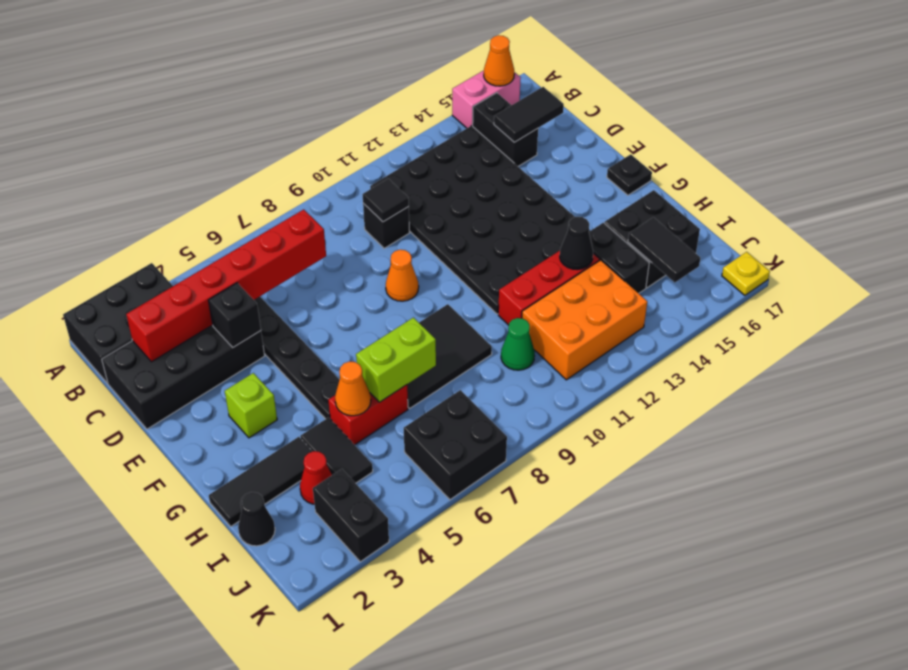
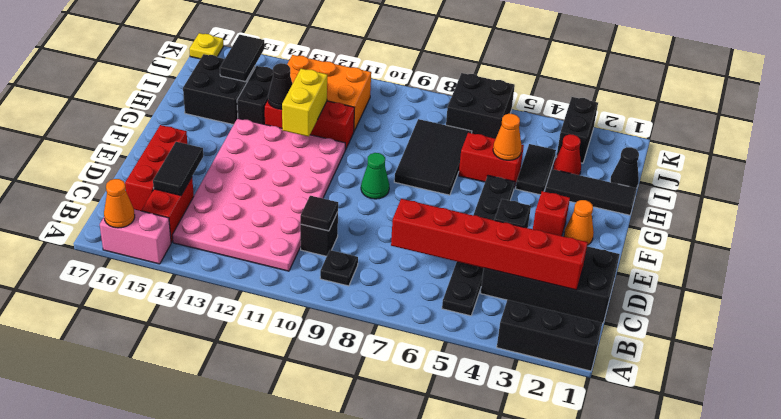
black brick A1:B3 level 1 -> black brick A1:A3 level 1
black plate B11:G14 level 1 -> pink plate B11:G14 level 1
black brick B15:C15 level 1 -> red brick B15:C15 level 1
black tile C15:C16 level 2 -> black tile C15:D15 level 2
none -> red brick C16:E16 level 1
orange cone E9 level 1 -> orange cone F2 level 1
lime brick F3 level 1 -> red brick F3 level 1
black plate F17 level 1 -> black plate B9 level 1
black tile G7:H9 level 1 -> black tile G7:I8 level 1
none -> yellow brick G12:H12 level 2
lime brick H6:H7 level 2 -> none
green cone I10 level 1 -> green cone F9 level 1

